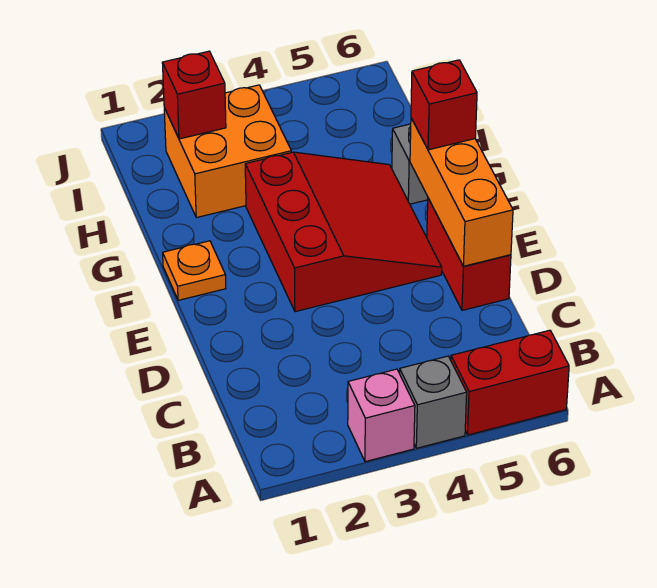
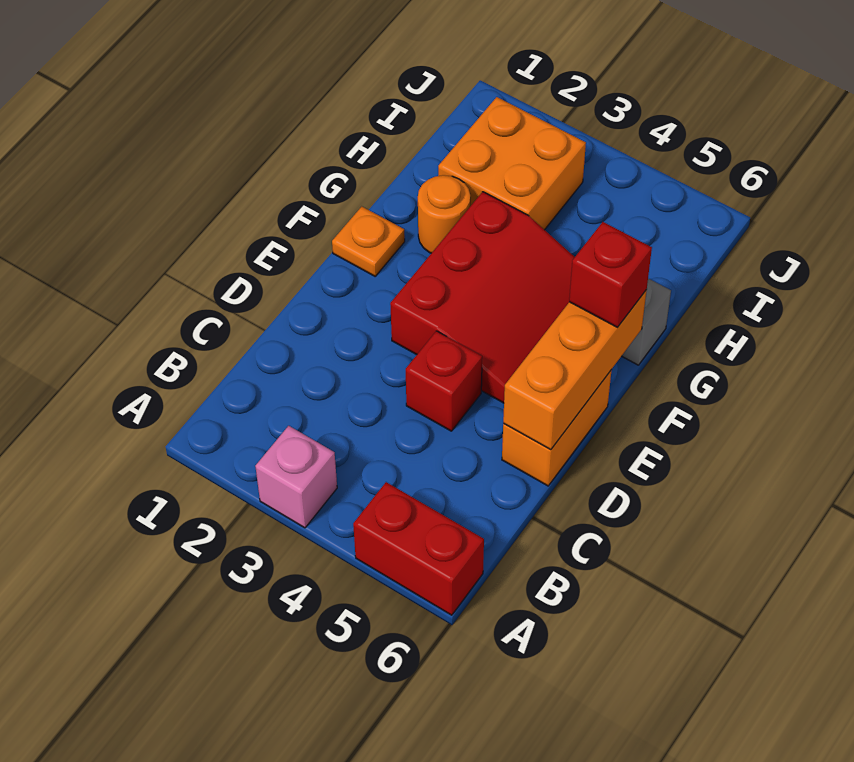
grey brick A4 level 1 -> none
red brick D6:E6 level 1 -> orange brick D6:E6 level 1
none -> orange round brick G2 level 1
red brick I2 level 2 -> red brick D4 level 1

